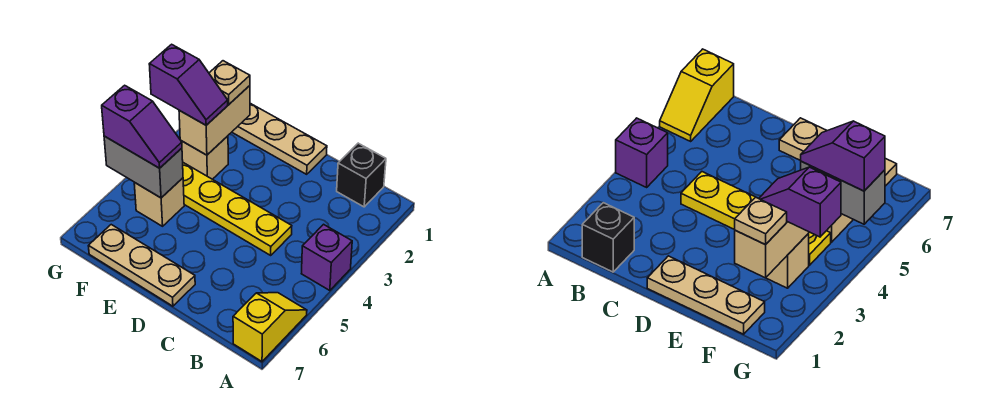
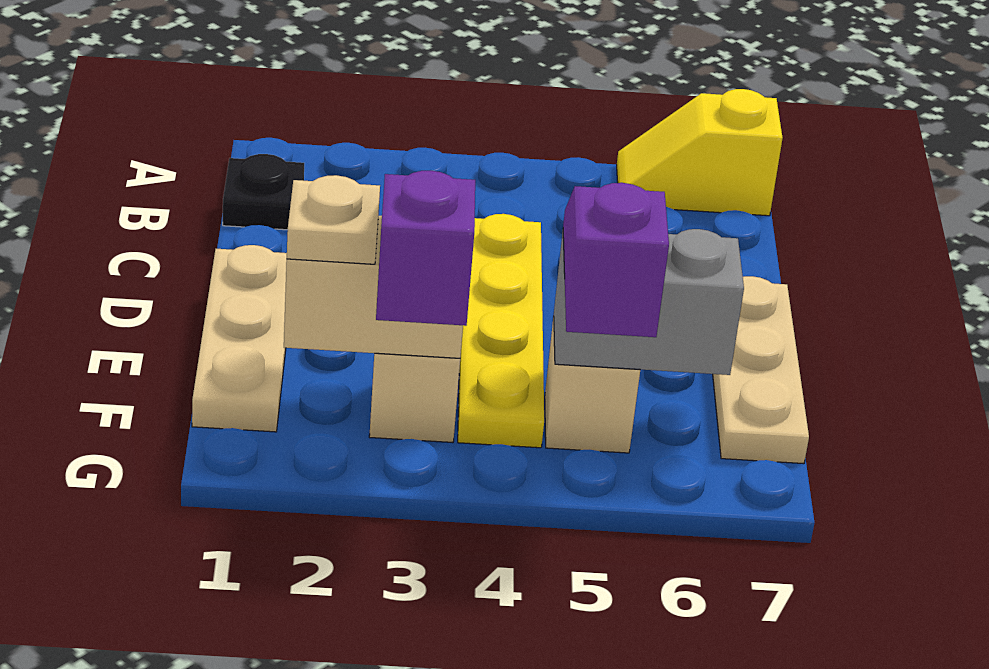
purple brick A4 level 1 -> none
black brick B1 level 1 -> black plate B1 level 1
grey brick F5:G5 level 2 -> grey brick F5:F6 level 2

